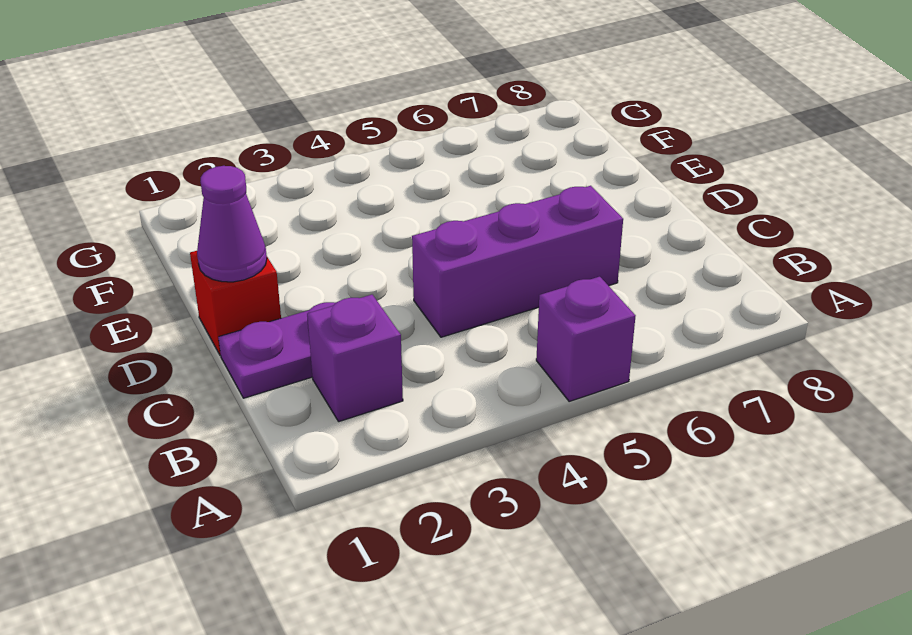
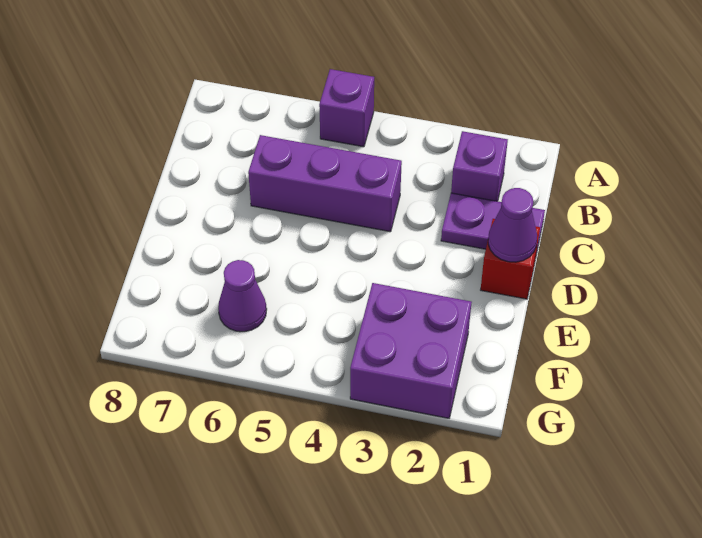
none -> purple brick F2:G3 level 1
none -> purple cone F6 level 1

